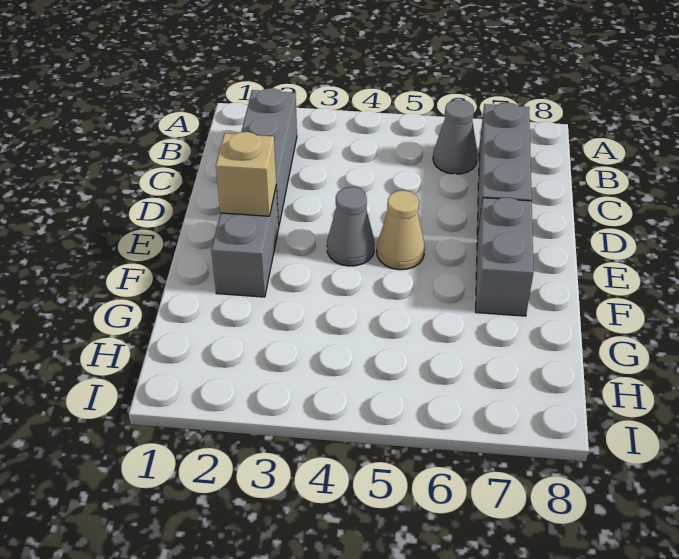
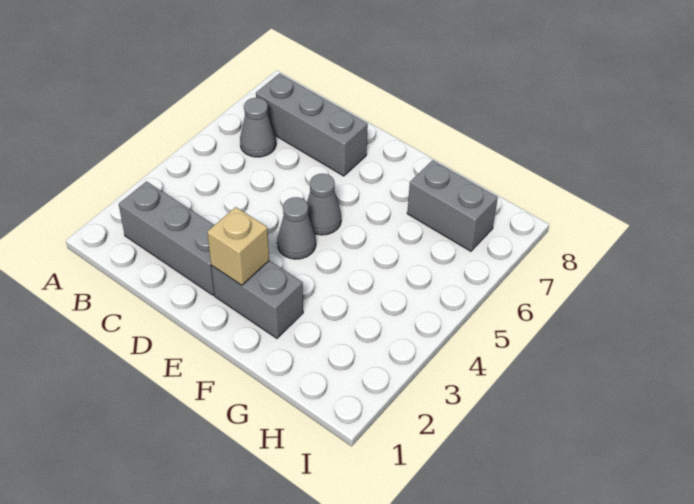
tan cone E5 level 1 -> grey cone E5 level 1
grey brick E7:F7 level 1 -> grey brick G7:H7 level 1

